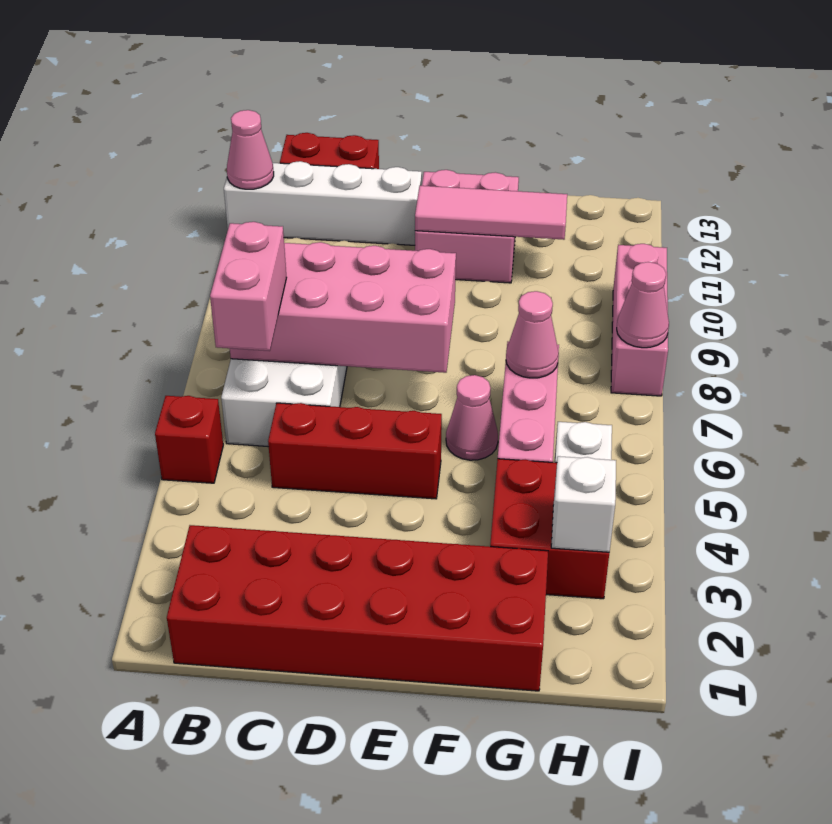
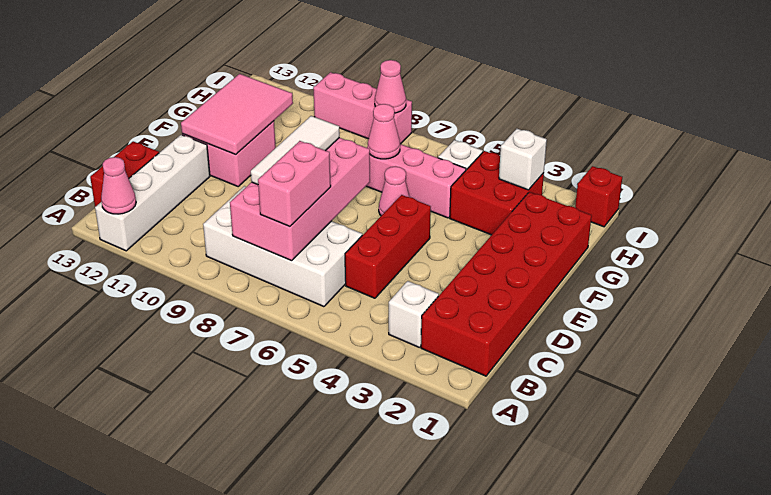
red brick A5 level 1 -> red brick I1 level 1
none -> white brick B3 level 1
pink brick B6:B7 level 3 -> pink brick B7:C7 level 3
none -> white tile C8:E8 level 3
pink tile E11:G11 level 2 -> pink tile E11:G12 level 2

